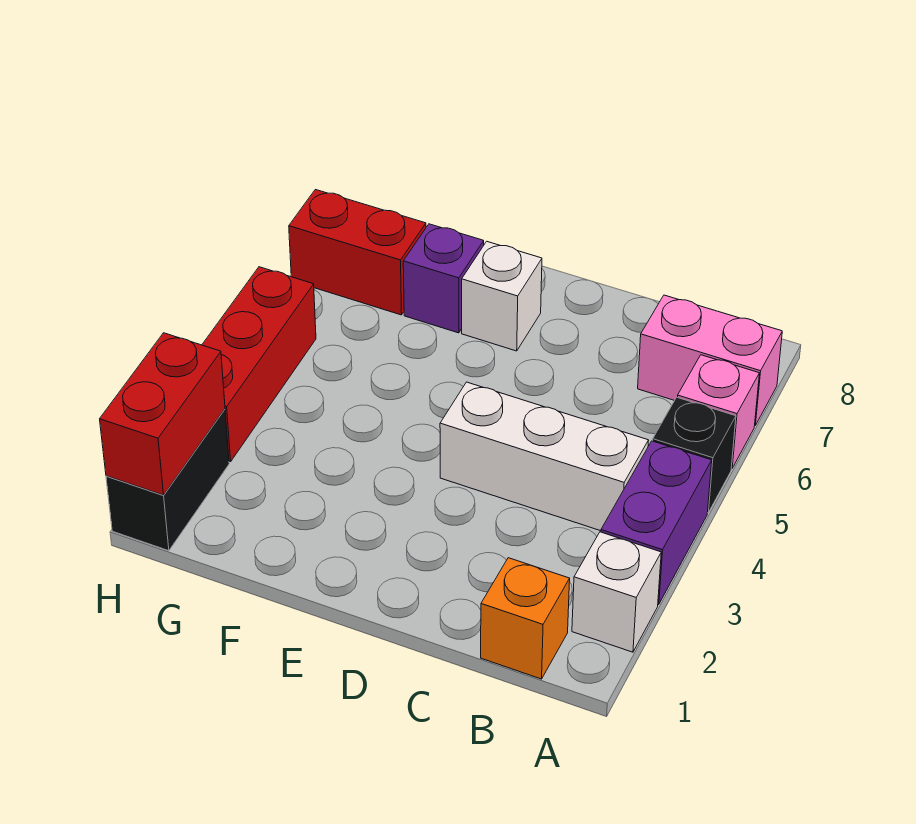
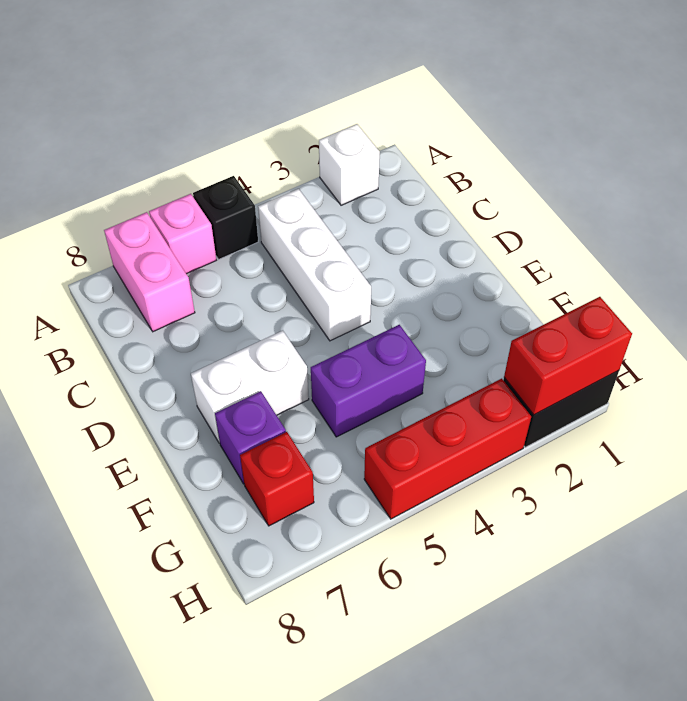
purple brick A3:A4 level 1 -> purple brick F4:F5 level 1
orange brick B1 level 1 -> none
white brick E7 level 1 -> white brick E6:E7 level 1
red brick G7:H7 level 1 -> red brick G7 level 1

